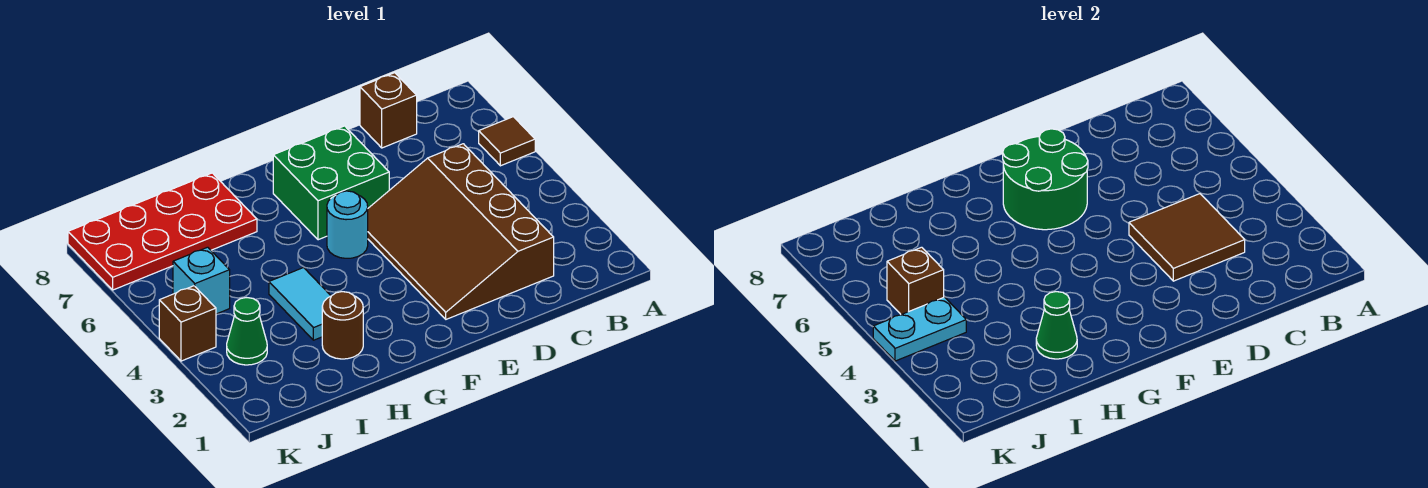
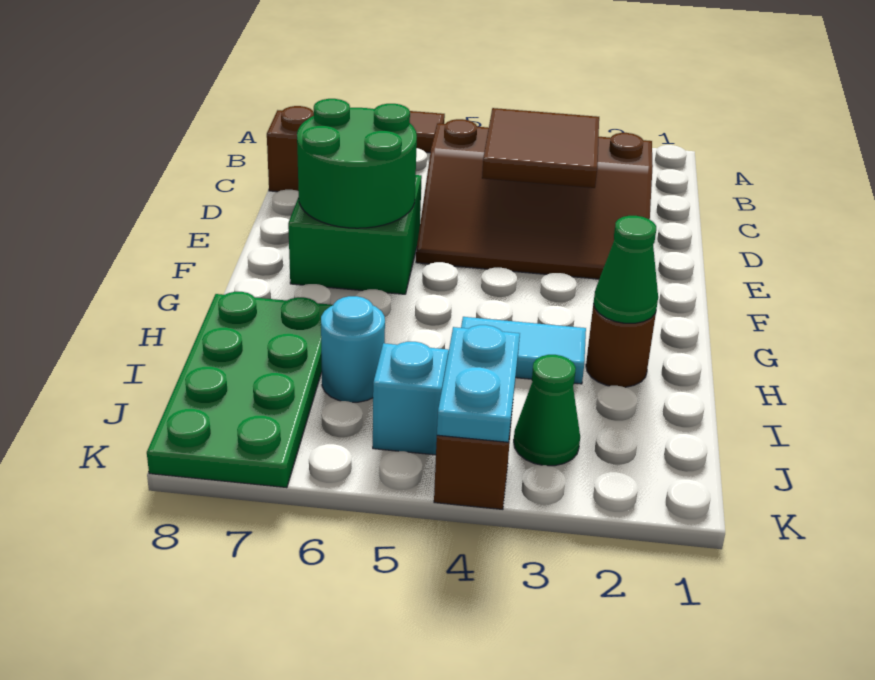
cyan round brick F5 level 1 -> cyan round brick I6 level 1
red plate H7:K8 level 1 -> green plate H7:K8 level 1
brown brick J5 level 2 -> none

